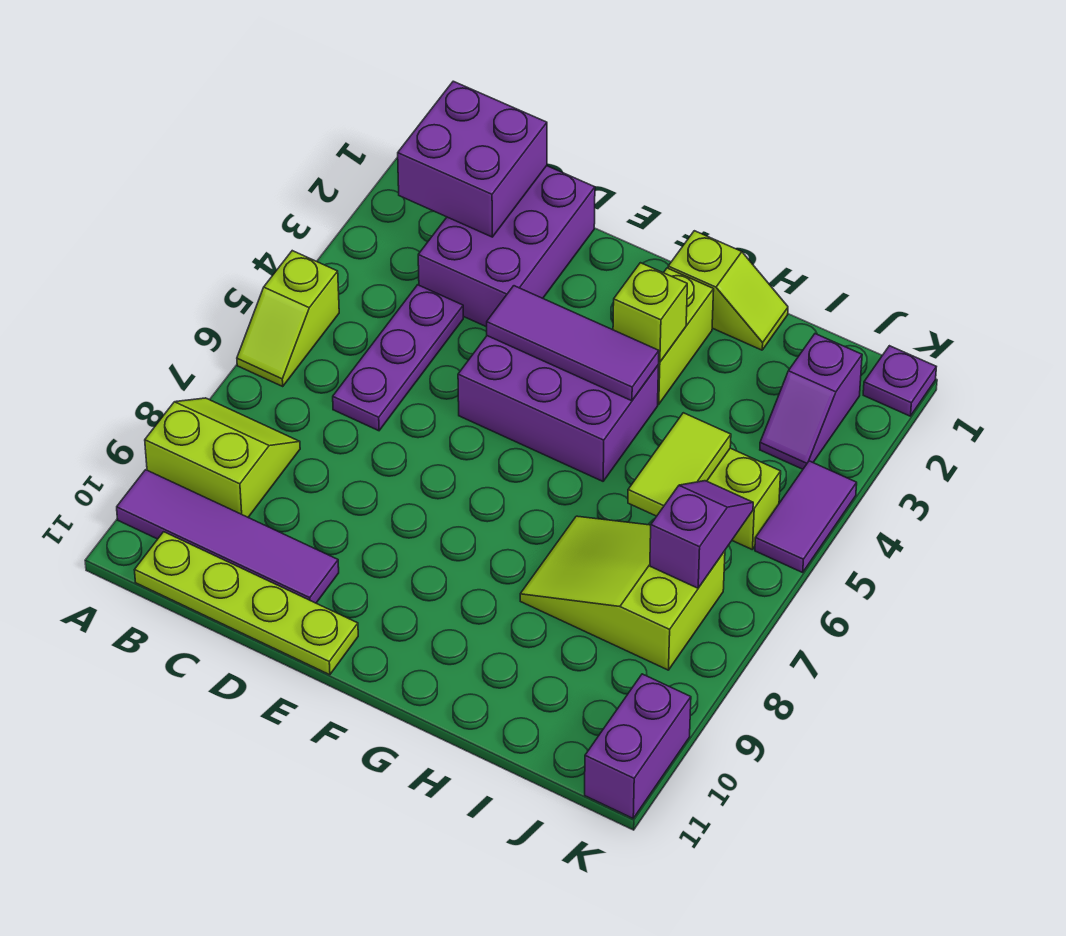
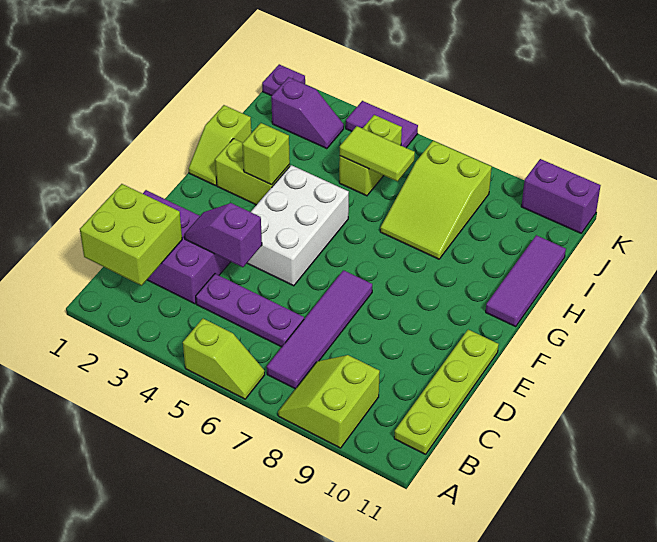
purple tile A10:D10 level 1 -> purple tile B7:E7 level 1
purple brick B1:C2 level 2 -> lime brick B1:C2 level 2
purple brick E4:G5 level 1 -> white brick E4:G5 level 1
purple tile E4:G4 level 2 -> purple tile G11:I11 level 1
lime slope G1:H1 level 1 top G -> lime slope G1:H1 level 1 top H
purple slope J6:J7 level 2 top 7 -> purple slope D3:D4 level 2 top 4

